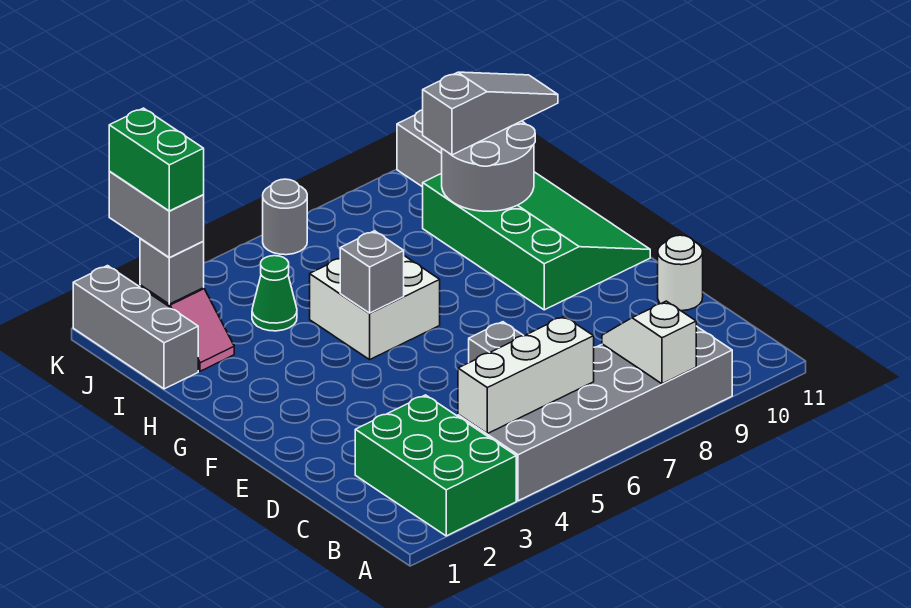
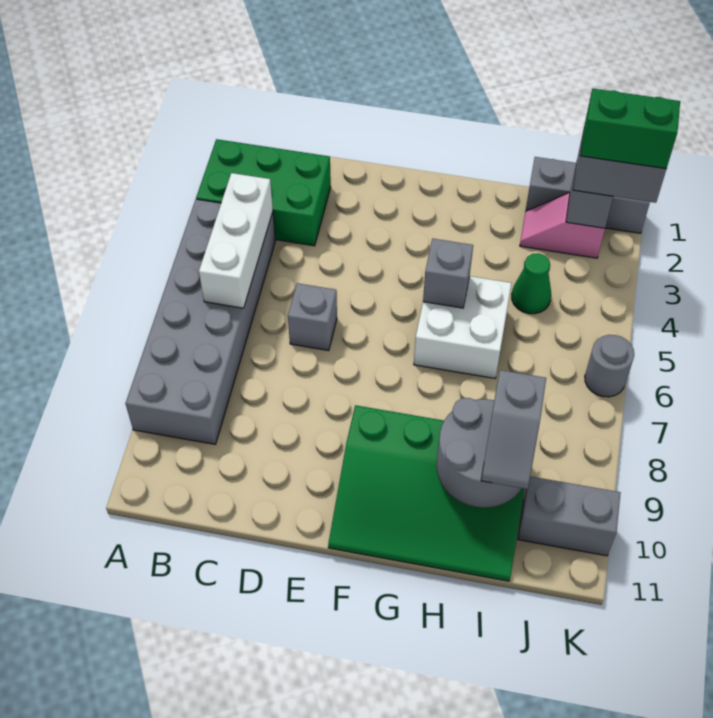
white slope A8:B8 level 2 top A -> none
white round brick D11 level 1 -> none
grey slope I9:I11 level 3 top 9 -> grey slope I9:I10 level 3 top 9

